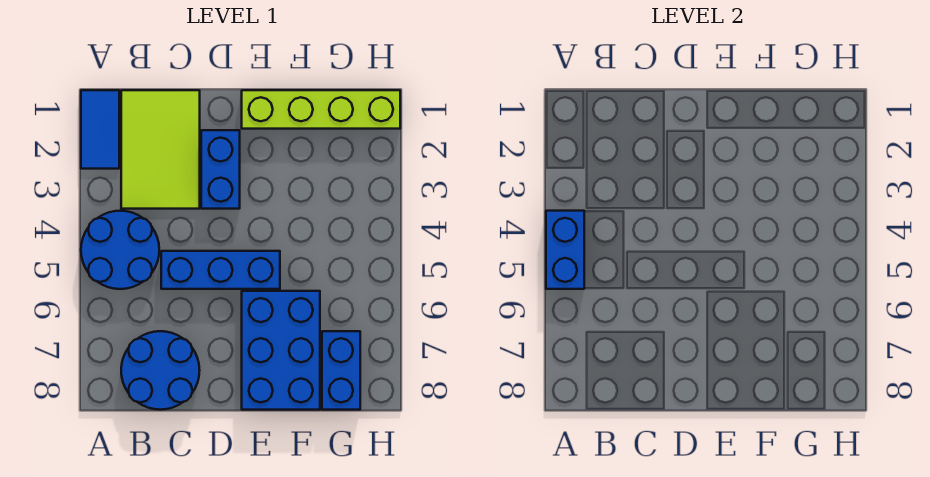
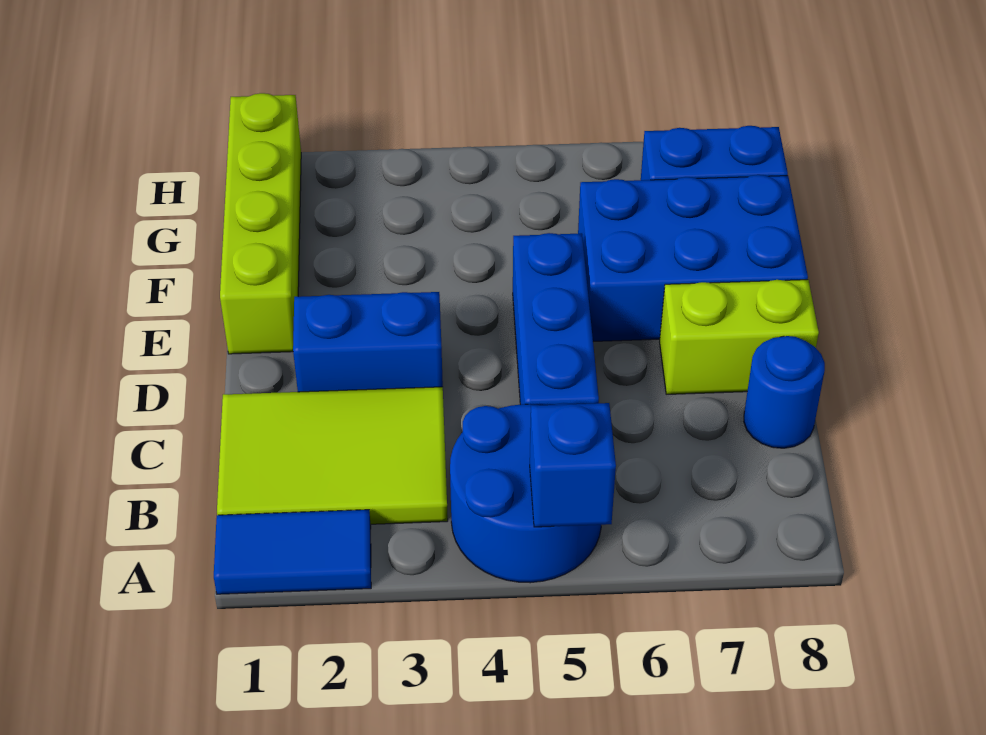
blue brick A4:A5 level 2 -> blue brick A5 level 2
blue round brick B7:C8 level 1 -> blue round brick C8 level 1
none -> lime brick D7:D8 level 1

